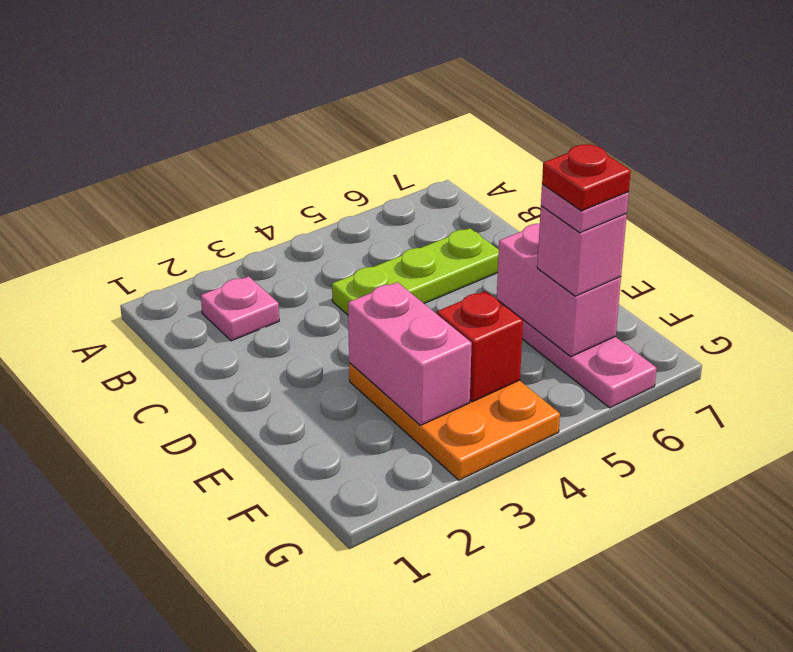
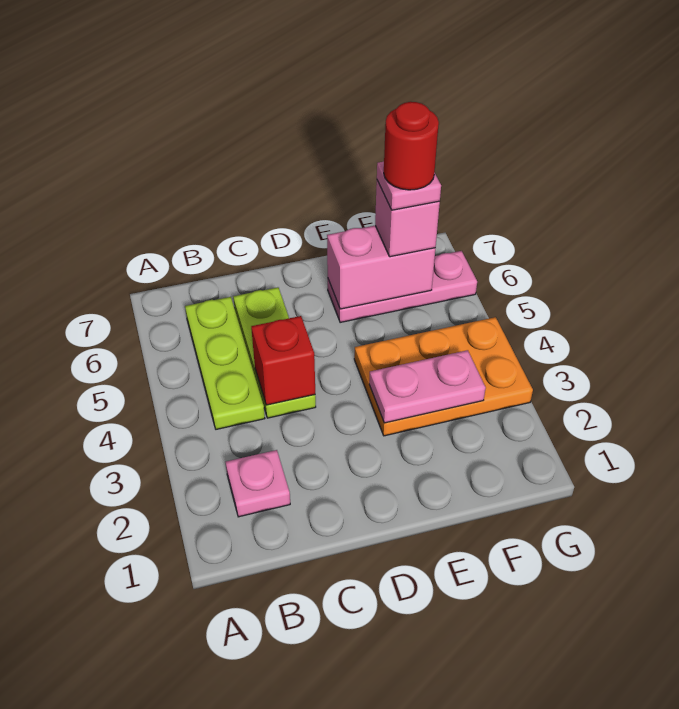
none -> lime plate B4:B6 level 1
pink brick E3:F3 level 2 -> pink plate E3:F3 level 2
red brick F4 level 2 -> red brick C4 level 2
red plate F6 level 5 -> red round brick F6 level 5

